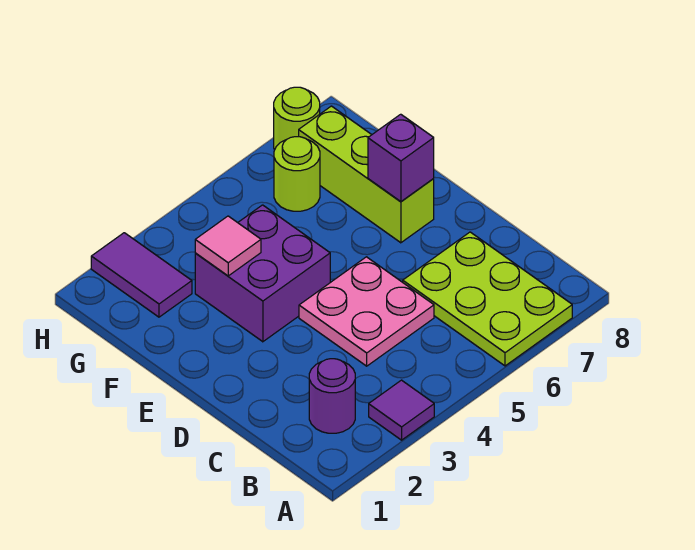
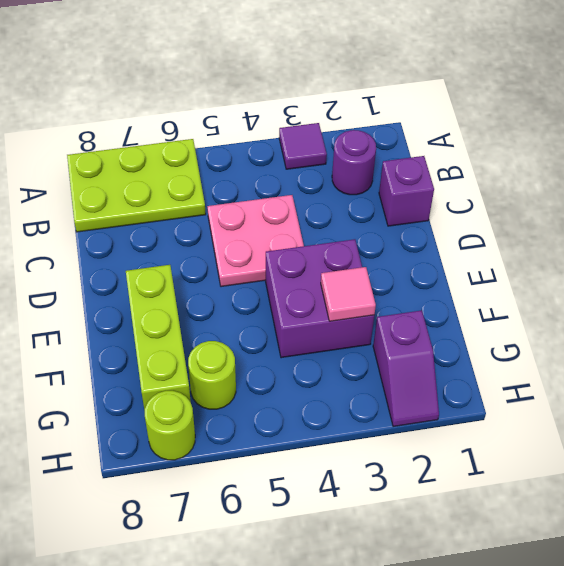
lime plate A6:C7 level 1 -> lime plate A6:B8 level 1
purple brick E7 level 2 -> purple brick C1 level 1
purple tile G2:H2 level 1 -> purple slope G2:H2 level 1 top G

